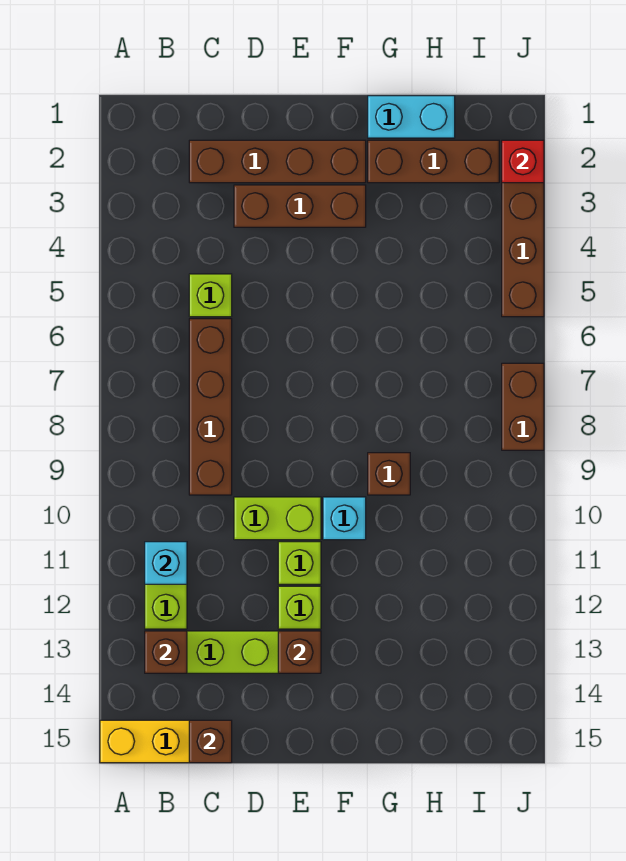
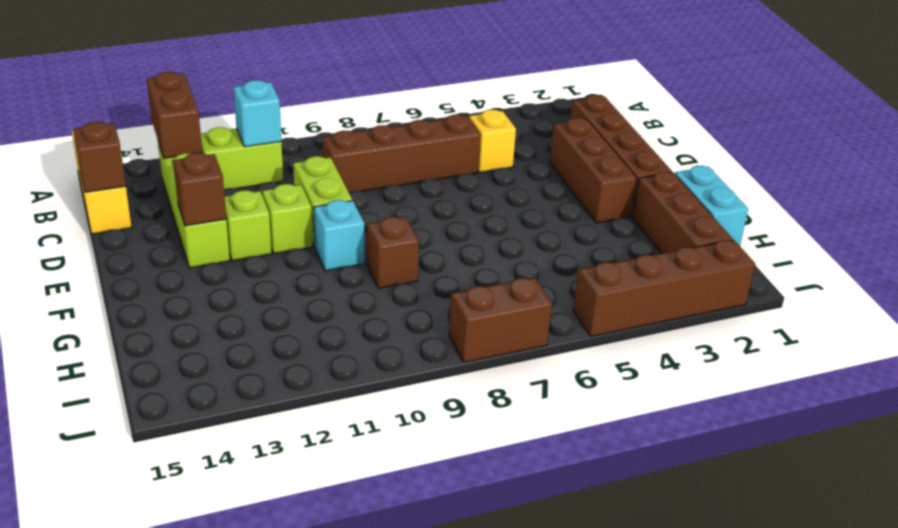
brown brick B13 level 2 -> brown brick A13:B13 level 2
lime brick C5 level 1 -> yellow brick C5 level 1
red brick J2 level 2 -> none

